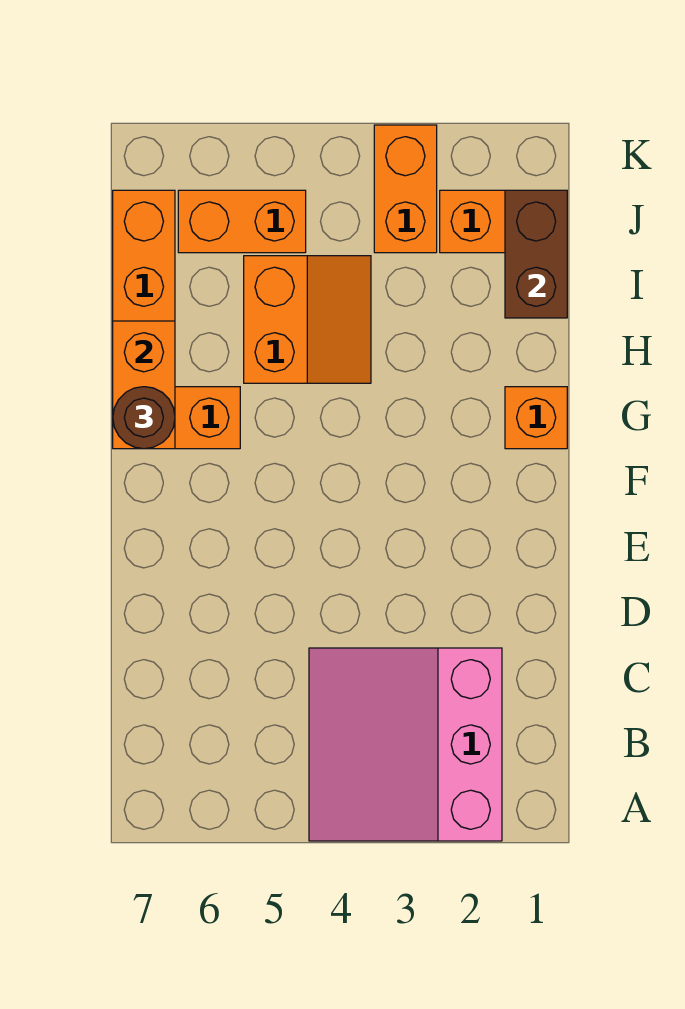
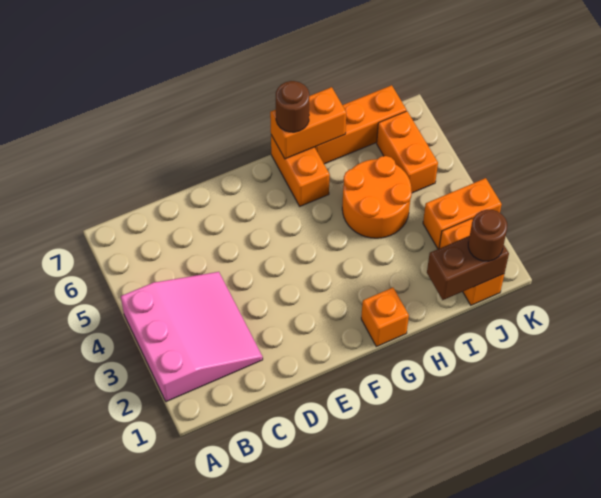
pink slope A2:C4 level 1 top 2 -> pink slope A2:C4 level 1 top A
orange slope H4:I5 level 1 top 5 -> orange round brick H4:I5 level 1
none -> brown round brick J1 level 3

